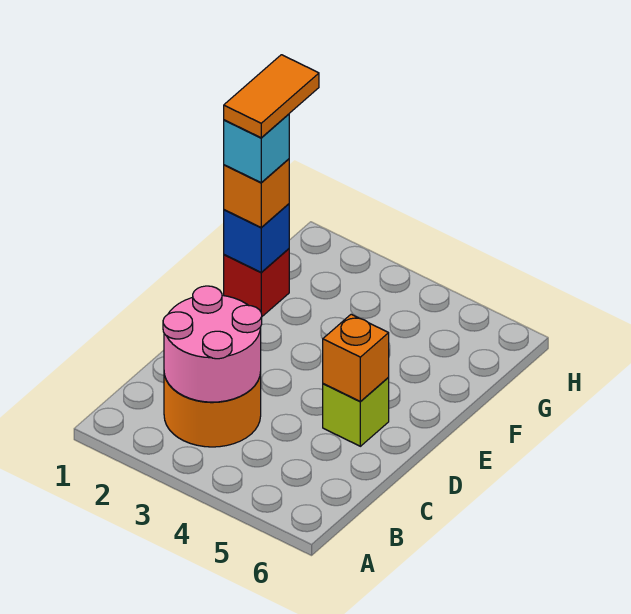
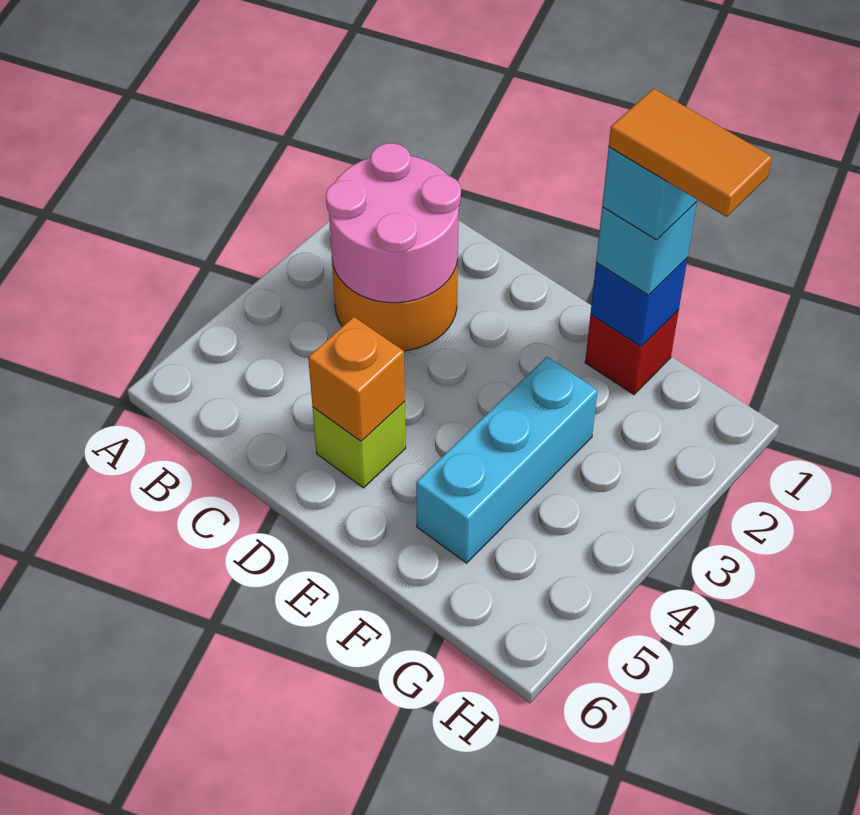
orange brick F1 level 3 -> cyan brick F1 level 3
none -> cyan brick F3:F5 level 1

